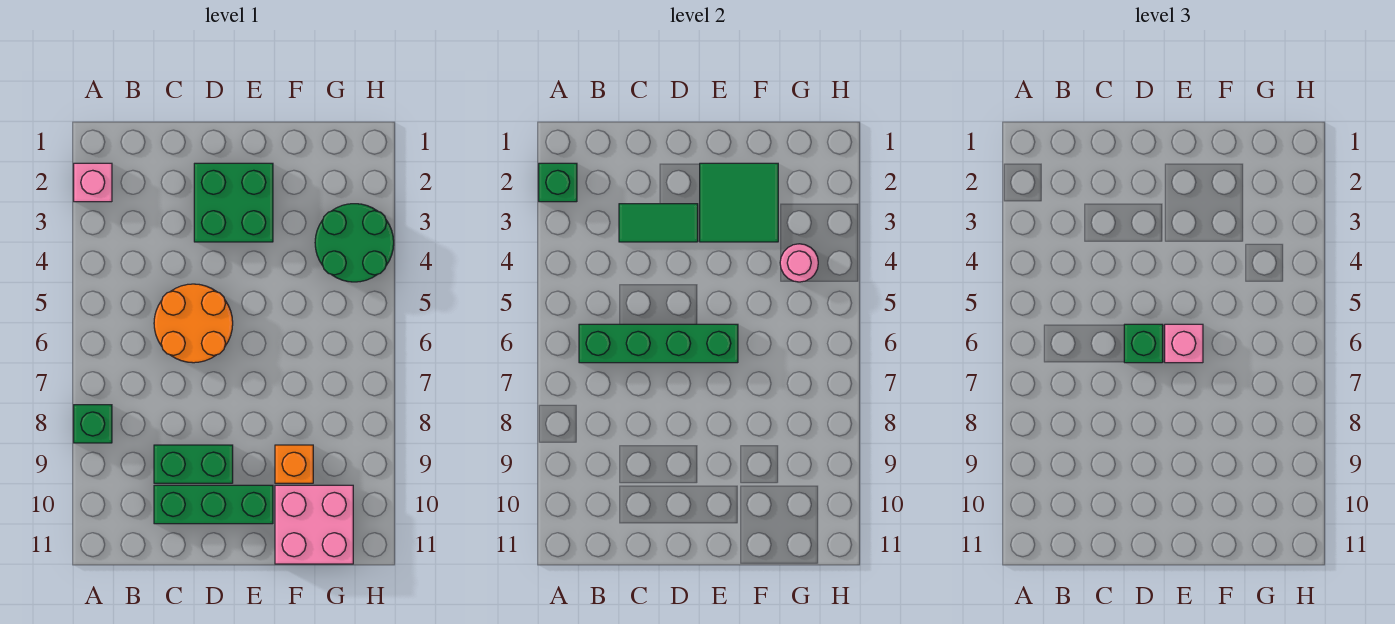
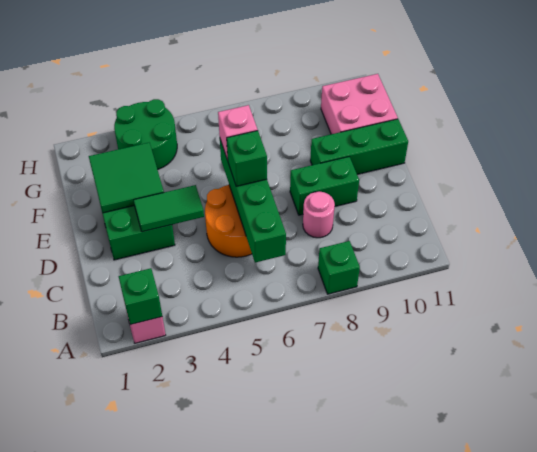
green tile C3:D3 level 2 -> green tile D3:D4 level 2
green brick C9:D9 level 1 -> green brick D8:D9 level 1
green brick C10:E10 level 1 -> green brick E9:E11 level 1
orange brick F9 level 1 -> none
pink round brick G4 level 2 -> pink round brick C8 level 1

